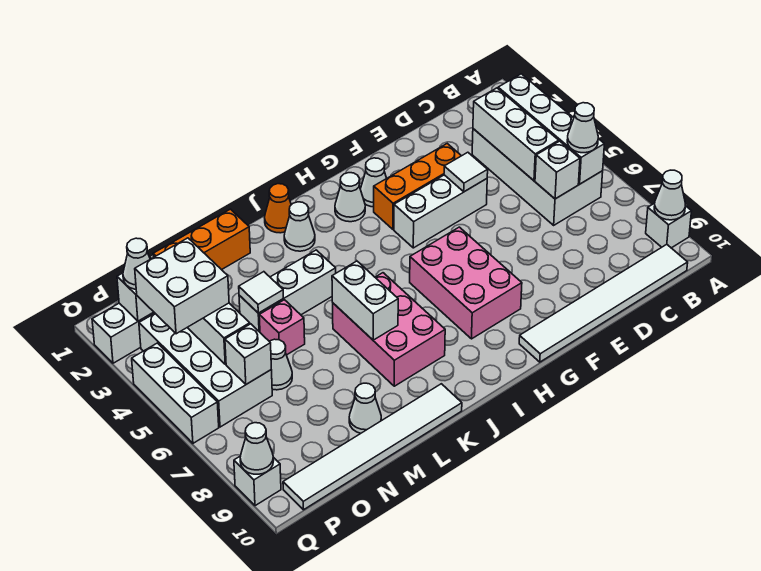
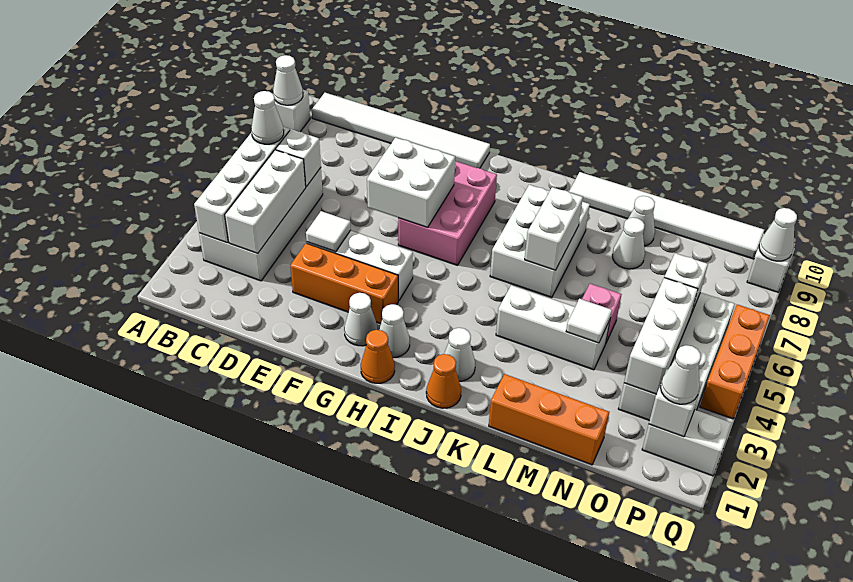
none -> orange cone H1 level 1
pink brick J6:K8 level 1 -> white brick J6:K8 level 1
white cone N6 level 1 -> white cone M8 level 1
white brick O3:P4 level 3 -> white brick F6:G7 level 2
white brick Q4:Q6 level 1 -> orange brick Q4:Q6 level 1

